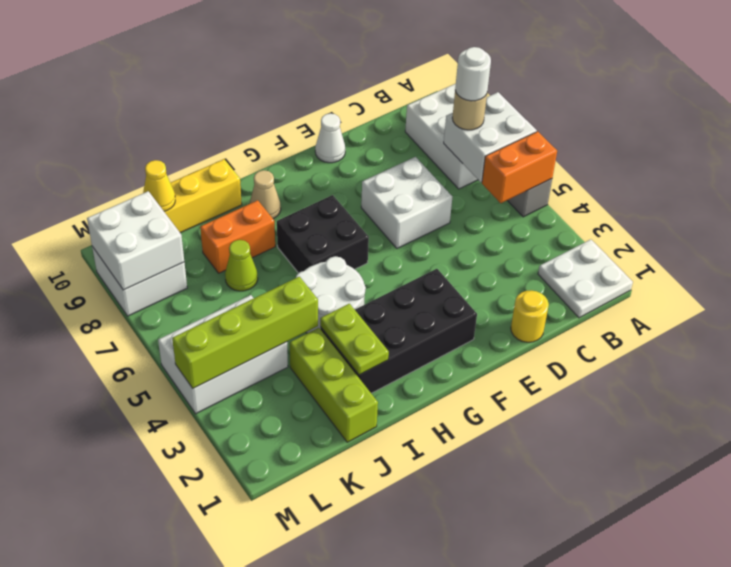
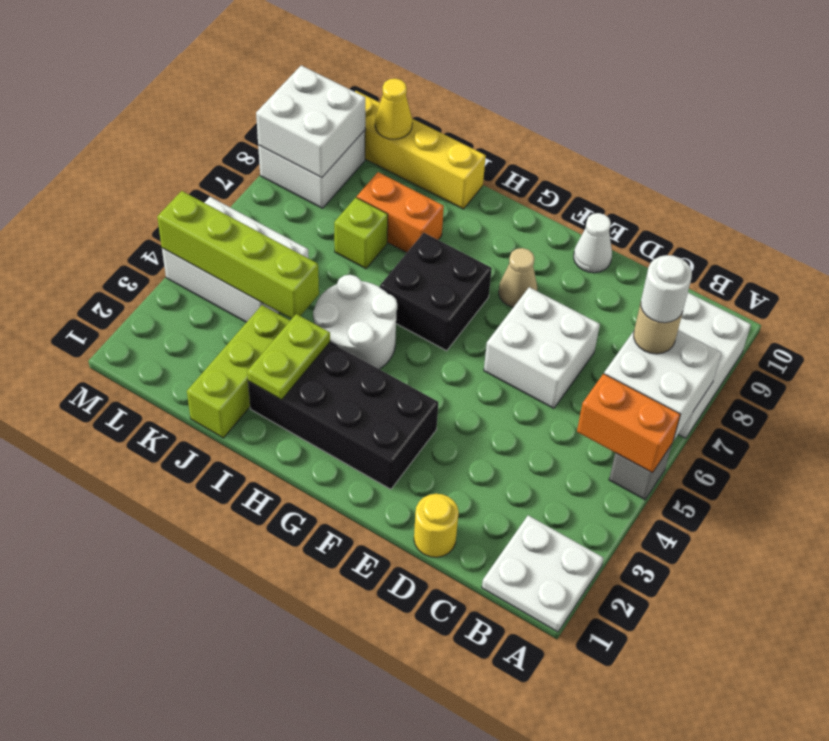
tan cone H9 level 1 -> tan cone F8 level 1
lime cone J7 level 1 -> lime brick J7 level 1

